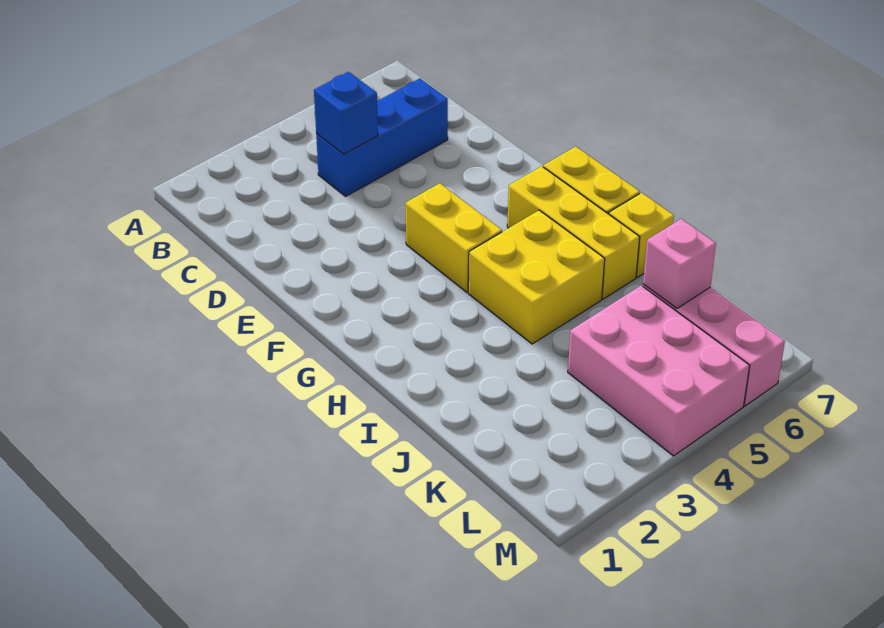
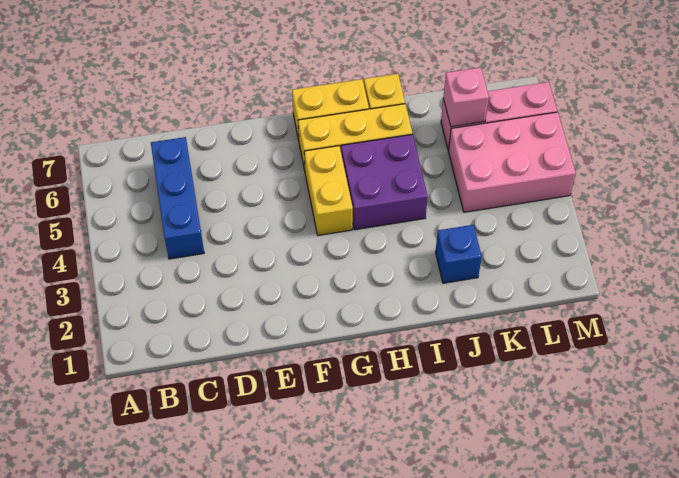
blue brick C4 level 2 -> blue brick J2 level 1
yellow brick F4:G4 level 1 -> yellow brick G4:G5 level 1
yellow brick H4:I5 level 1 -> purple brick H4:I5 level 1

